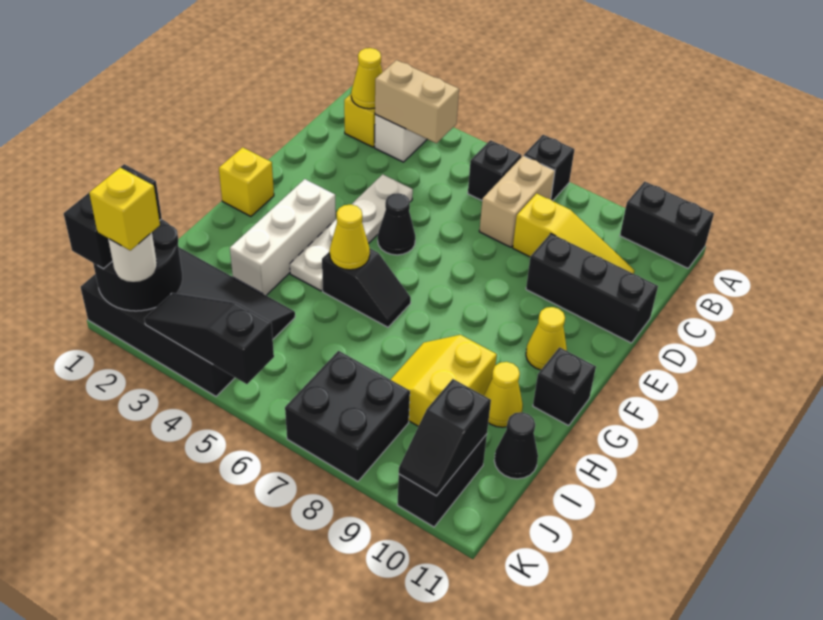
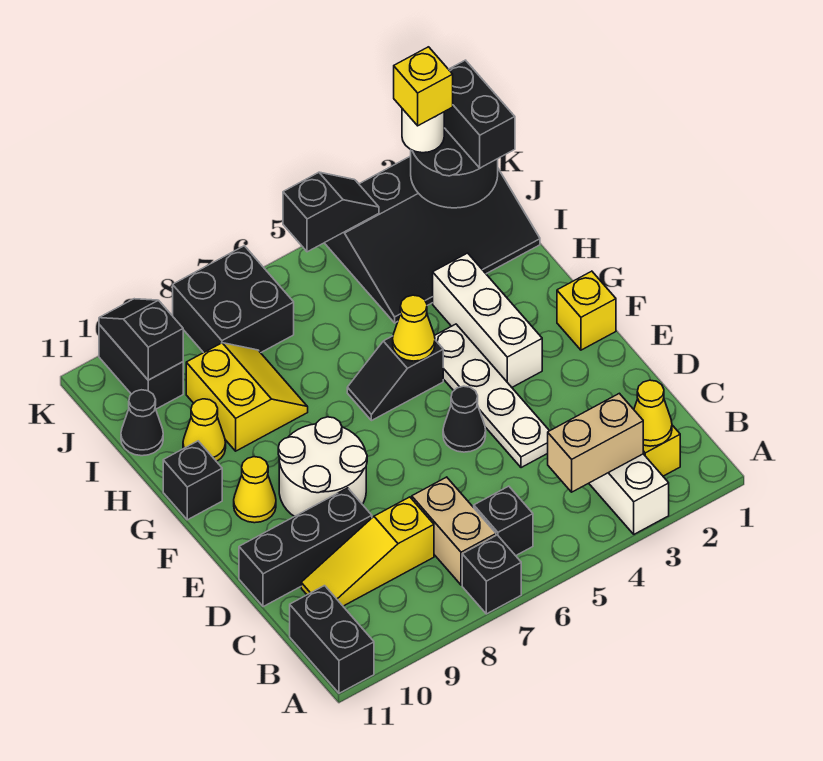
black brick A10:A11 level 1 -> black brick A11:B11 level 1
none -> white round brick E8:F9 level 1
black slope K3:K5 level 2 top 5 -> black slope K4:K5 level 2 top 5

